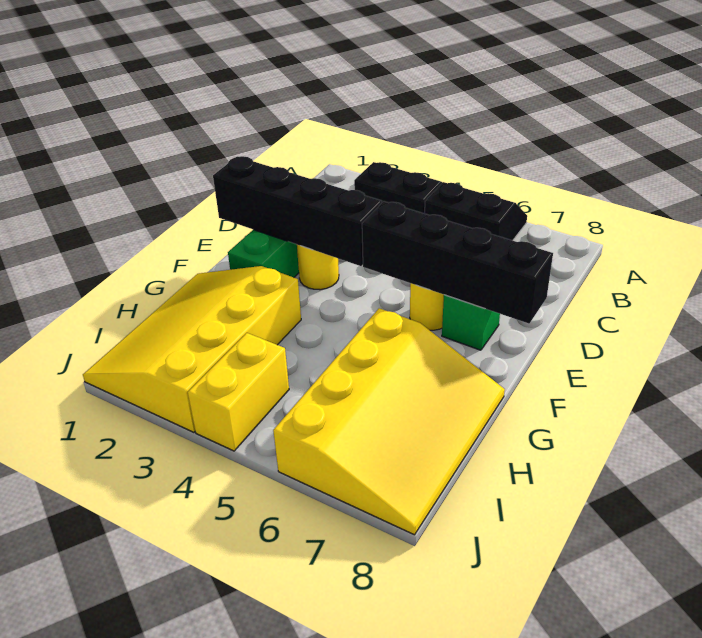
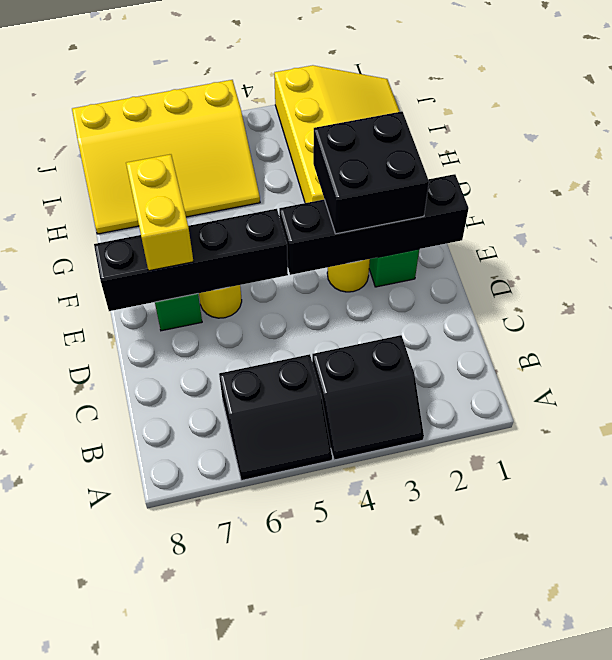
none -> black brick E2:F3 level 3
yellow slope G6:J8 level 1 top 6 -> yellow slope H5:J8 level 1 top J
yellow brick I4:J4 level 1 -> yellow brick E7:F7 level 3

